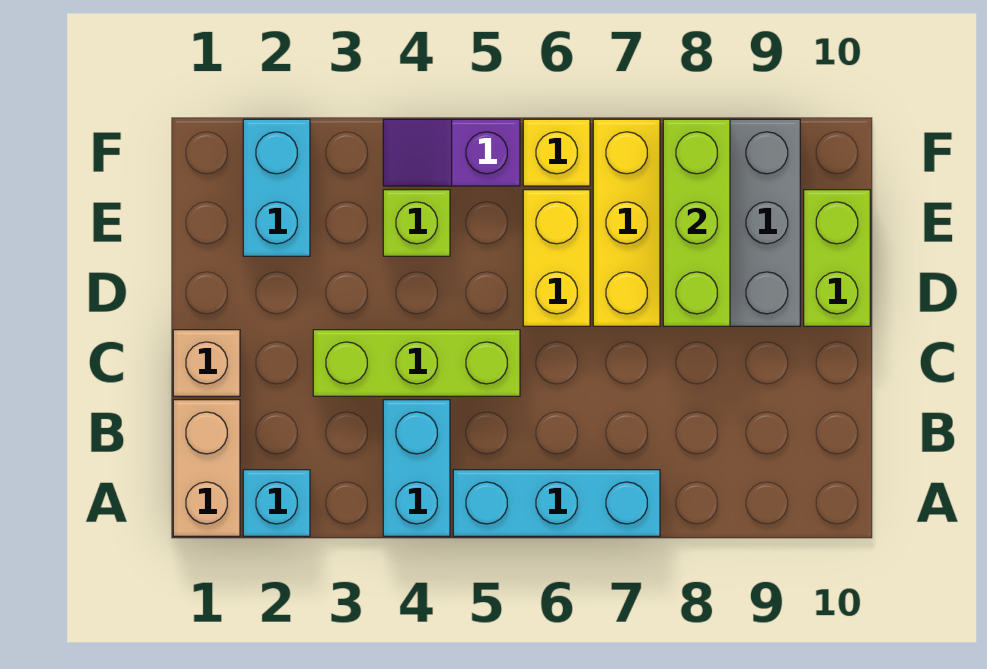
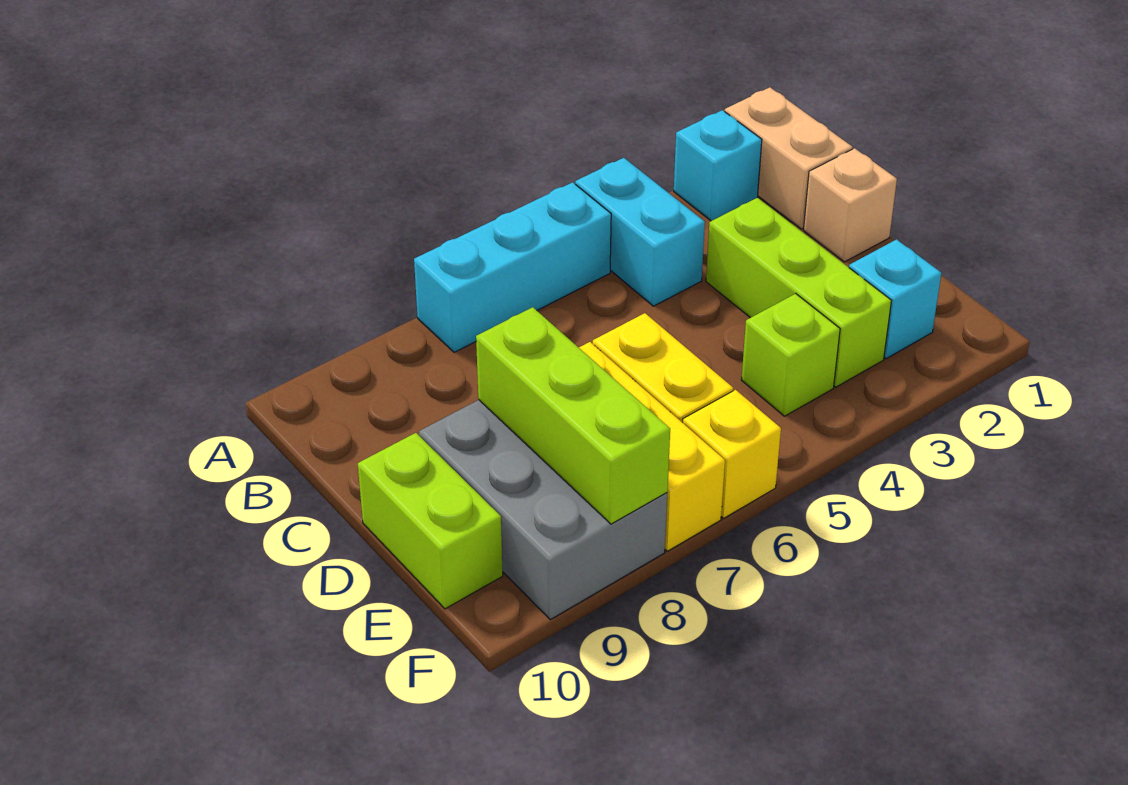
lime brick C3:C5 level 1 -> lime brick C3:E3 level 1
cyan brick E2:F2 level 1 -> cyan brick E2 level 1
purple slope F4:F5 level 1 top 5 -> none

